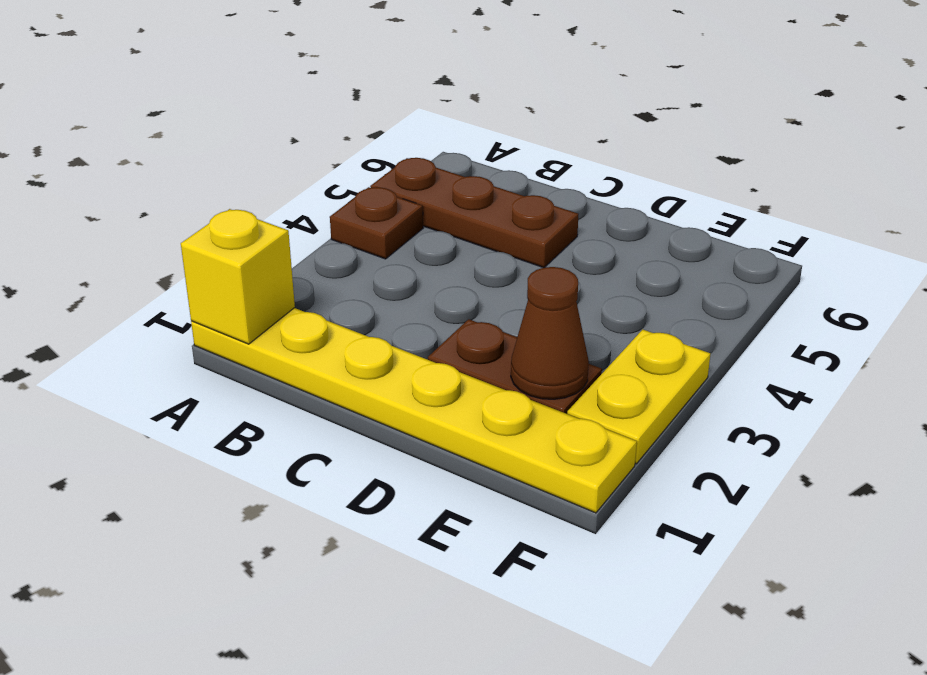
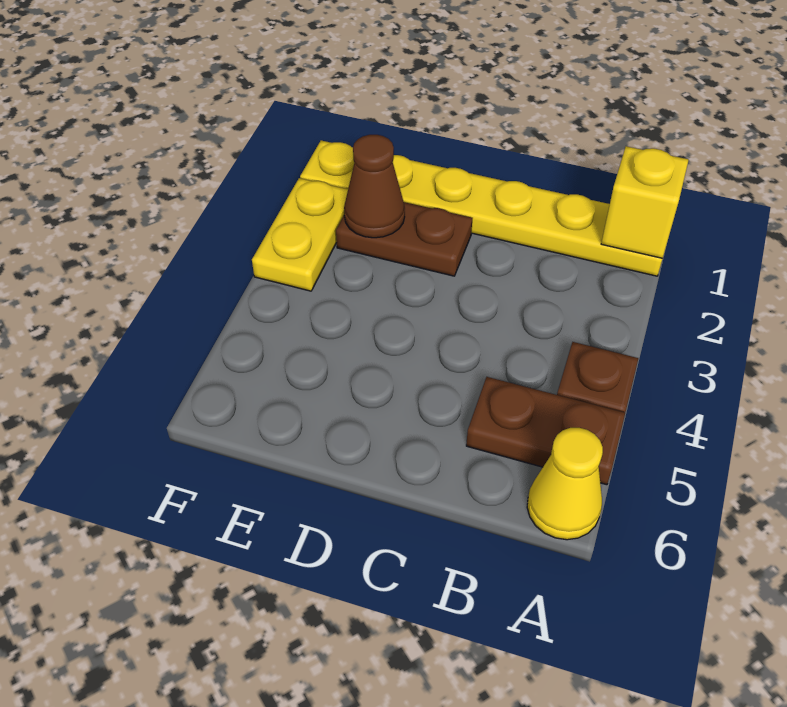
brown plate A5:C5 level 1 -> brown plate A5:B5 level 1
none -> yellow cone A6 level 1

